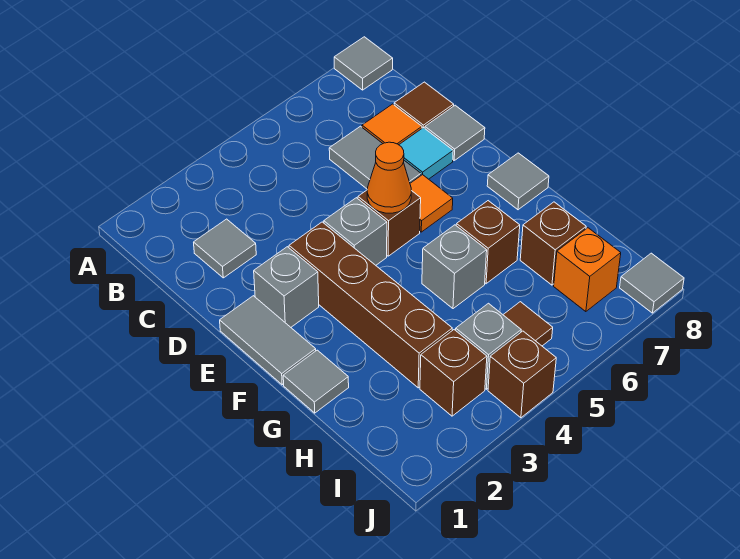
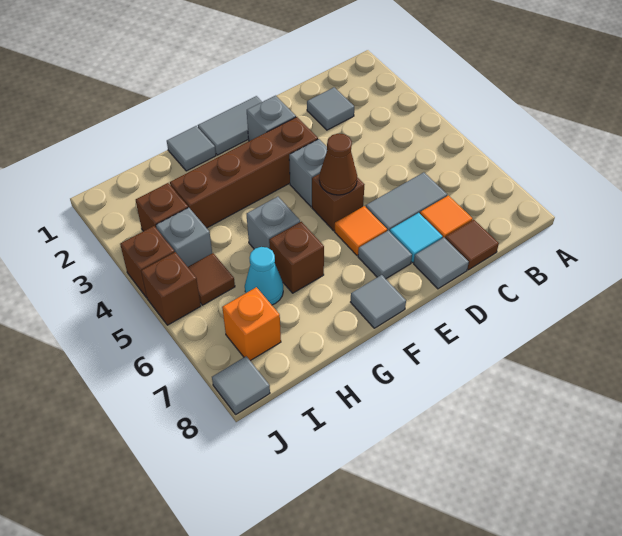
grey tile A8 level 1 -> grey tile E7 level 1
orange cone E5 level 2 -> brown cone E5 level 2
none -> cyan cone H6 level 1
brown brick H7 level 1 -> brown brick J5 level 1

